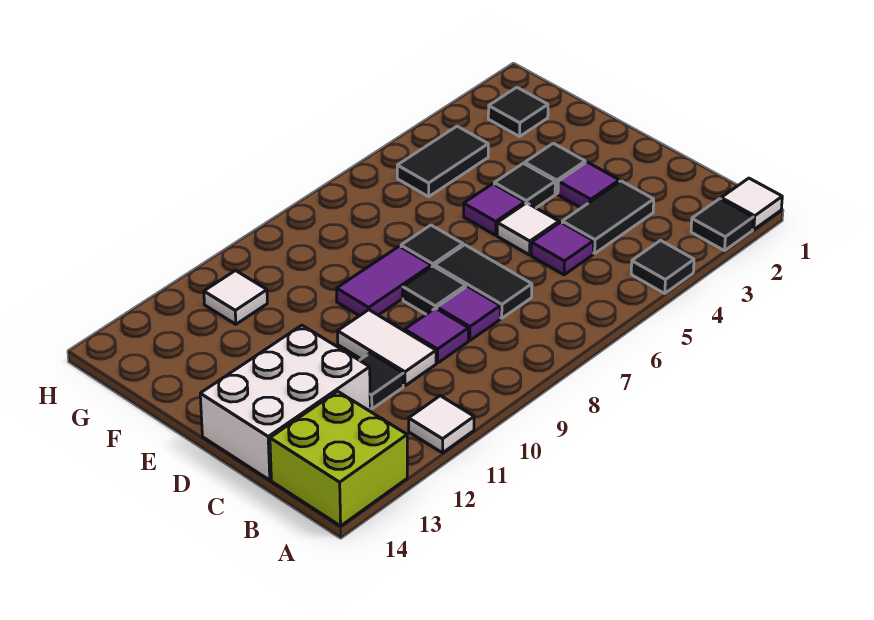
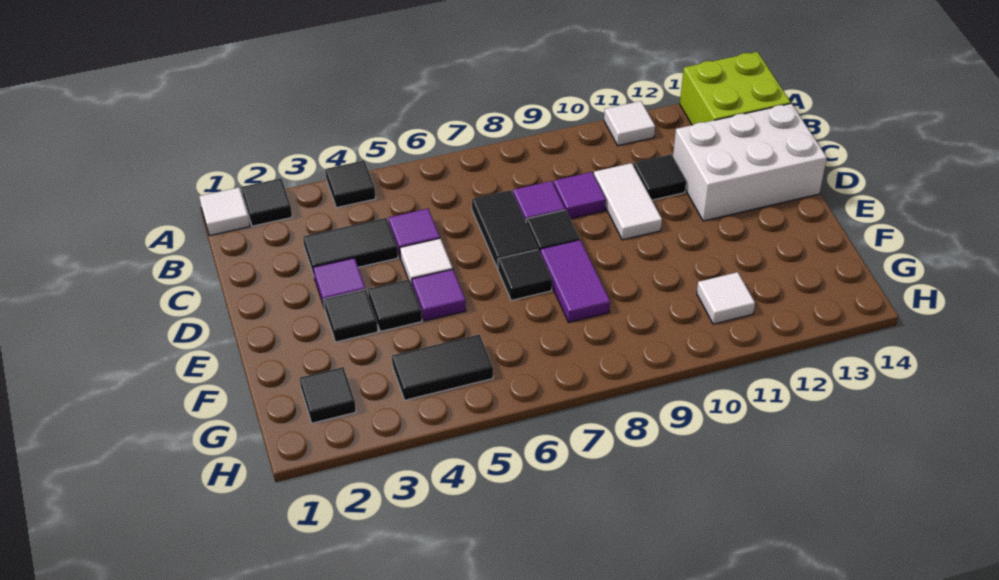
purple tile E8:E9 level 1 -> purple tile E8:F8 level 1

